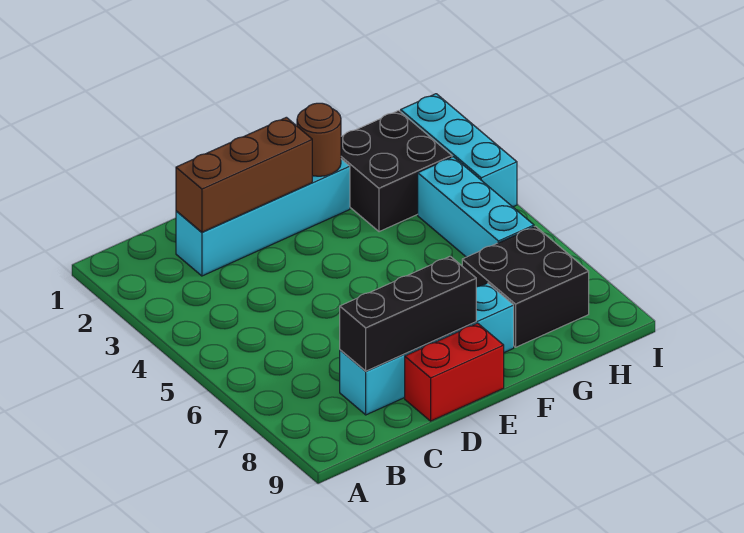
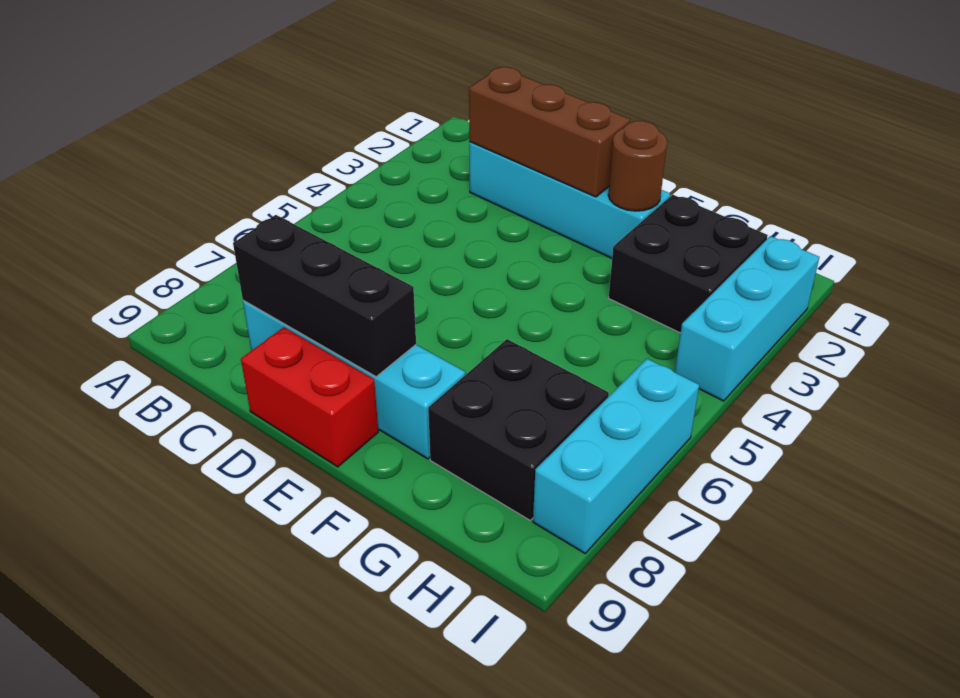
cyan brick H4:H6 level 1 -> cyan brick I6:I8 level 1

